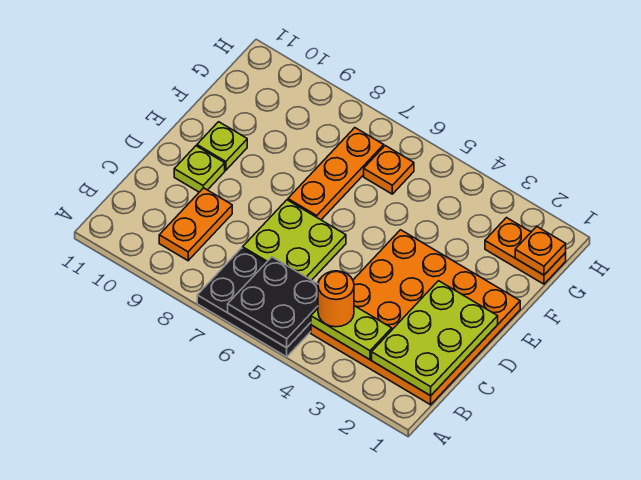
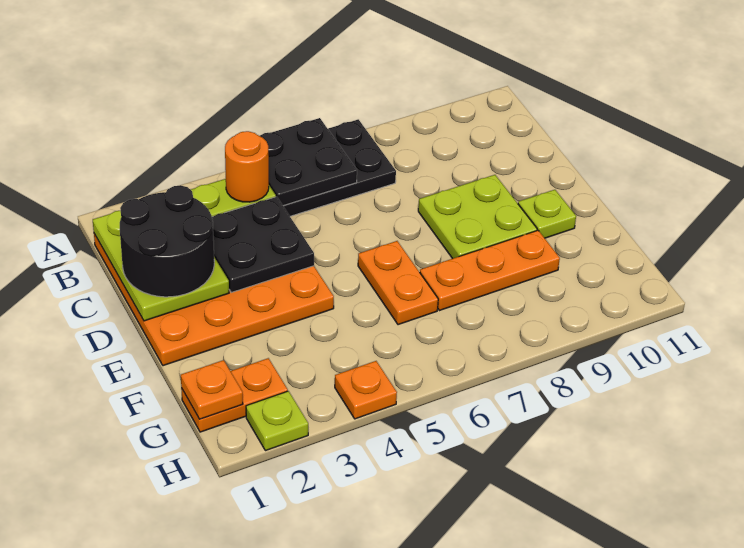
orange plate B9:C9 level 1 -> orange plate E6:F6 level 1
none -> black round brick C1:D2 level 3
none -> black plate C3:D4 level 2
lime plate C6:D7 level 1 -> lime plate D8:E9 level 1
lime plate D10 level 1 -> lime plate H2 level 1
orange plate E7:G7 level 1 -> orange plate F7:F9 level 1
orange plate G6 level 1 -> orange plate H4 level 1

